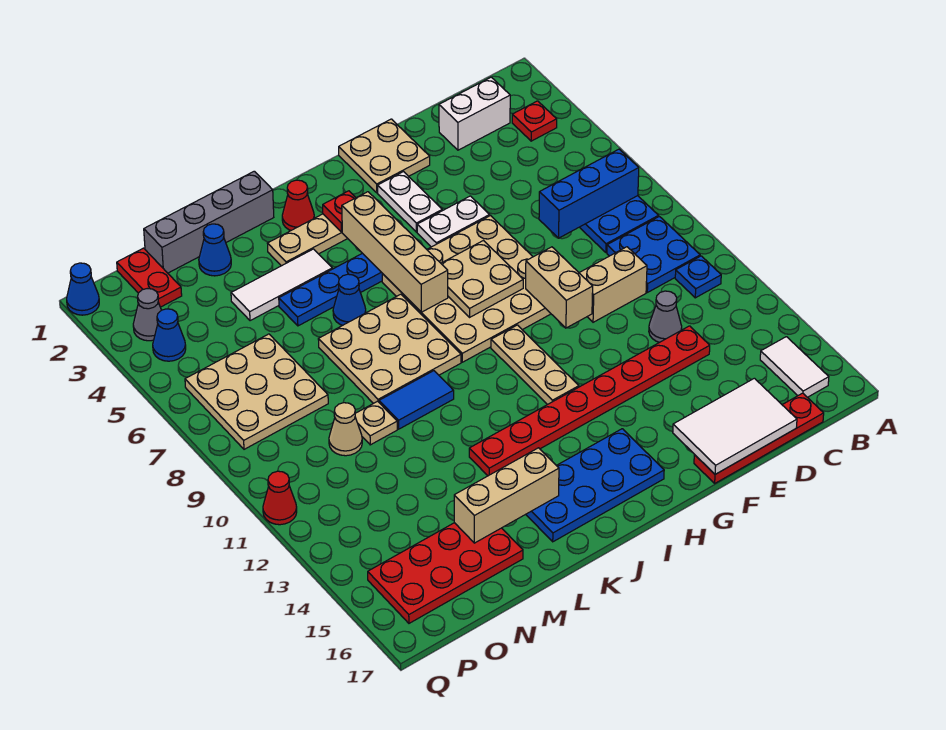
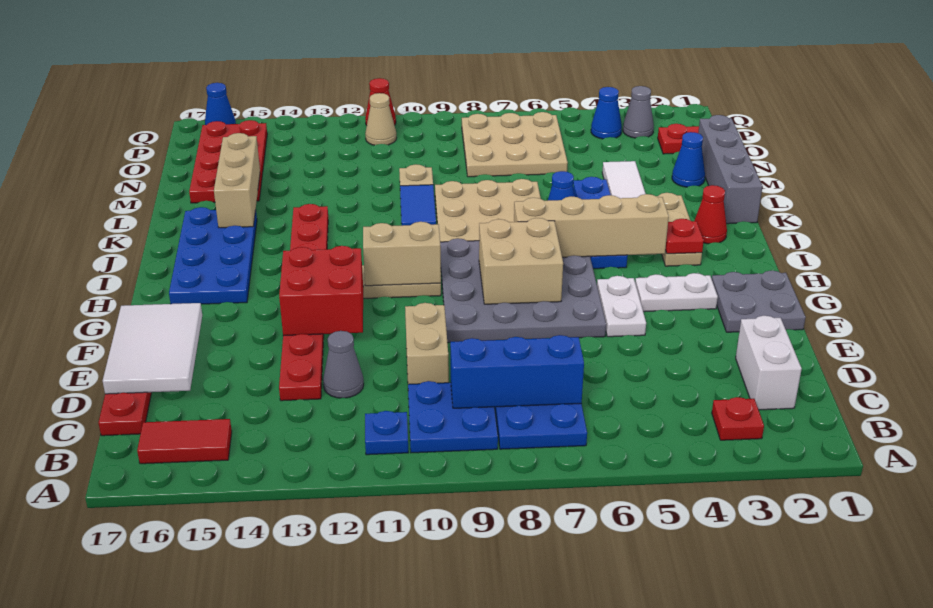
blue brick B7:D7 level 2 -> blue brick C7:C9 level 2
white tile B15:B16 level 1 -> red tile B15:B16 level 1
tan plate F1:G2 level 1 -> grey plate F1:G2 level 1
tan plate F6:I9 level 1 -> grey plate F6:I9 level 1
tan brick F9:F10 level 2 -> tan brick H10:H11 level 2
none -> red brick F12:G13 level 2
tan plate G7:H8 level 2 -> tan brick G7:H8 level 2
tan cone N10 level 1 -> tan cone P11 level 1
blue cone Q1 level 1 -> blue cone Q16 level 1

